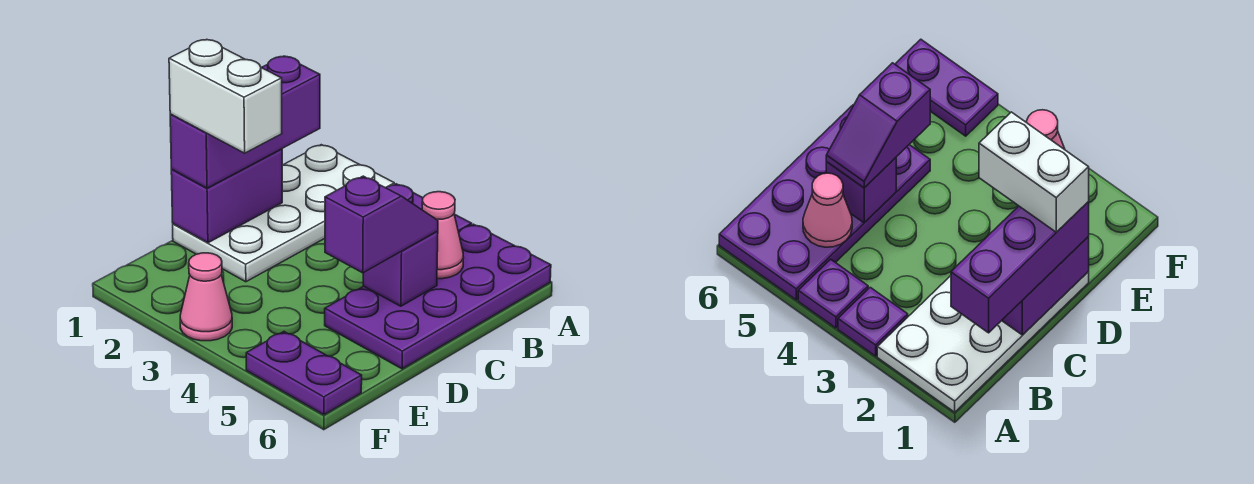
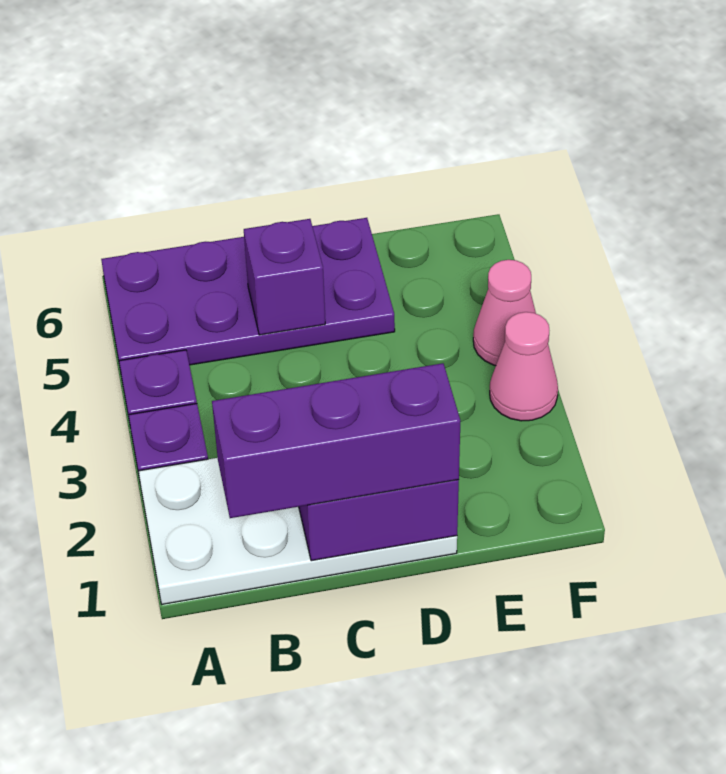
pink cone B5 level 2 -> pink cone F4 level 1
purple slope C5:D5 level 3 top D -> none
white brick D1:D2 level 4 -> none
purple plate F5:F6 level 1 -> none

